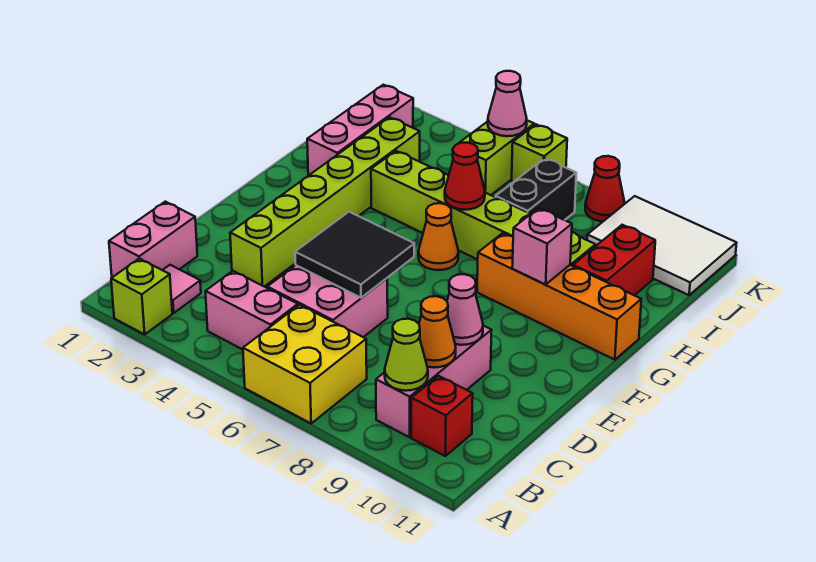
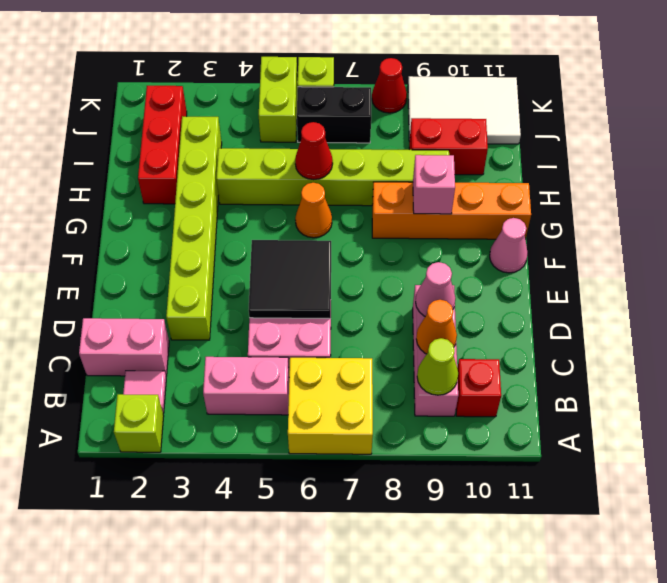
pink brick B1:C1 level 1 -> pink brick C1:C2 level 1
pink brick H2:J2 level 1 -> red brick H2:J2 level 1
red brick H10:I10 level 1 -> red brick I9:I10 level 1
black brick I7:J7 level 1 -> black brick J6:J7 level 1
pink cone K5 level 2 -> pink cone F11 level 1

